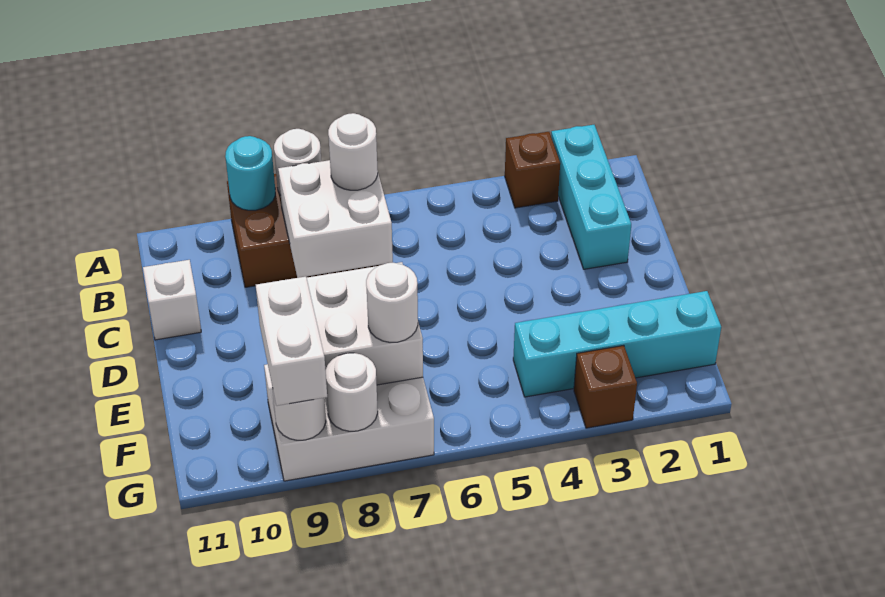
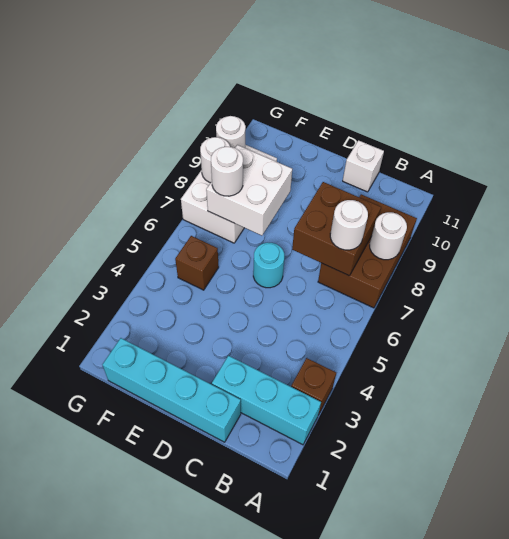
cyan round brick A9 level 2 -> cyan round brick D6 level 1
white brick B7:C8 level 2 -> brown brick B7:C8 level 2
cyan brick F1:F4 level 1 -> cyan brick C1:F1 level 1
white brick F9:G9 level 3 -> none
brown brick G3 level 1 -> brown brick F5 level 1

